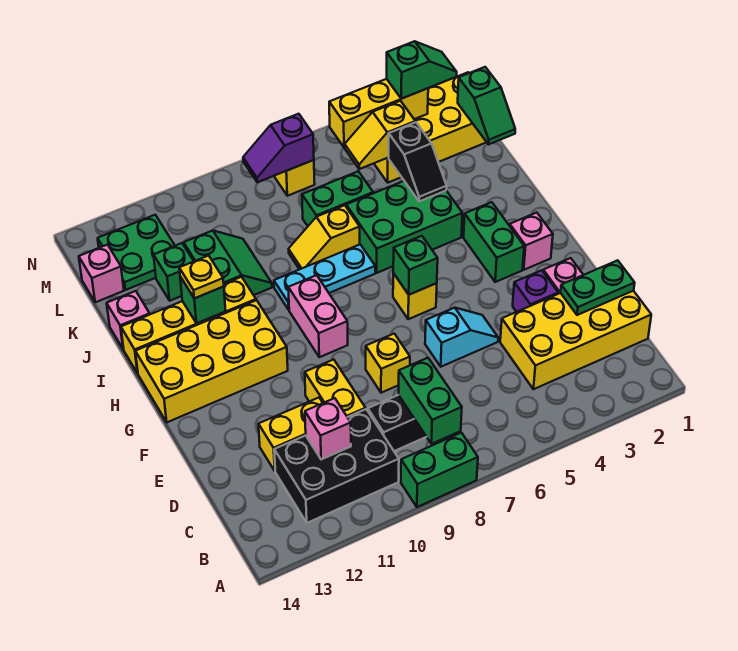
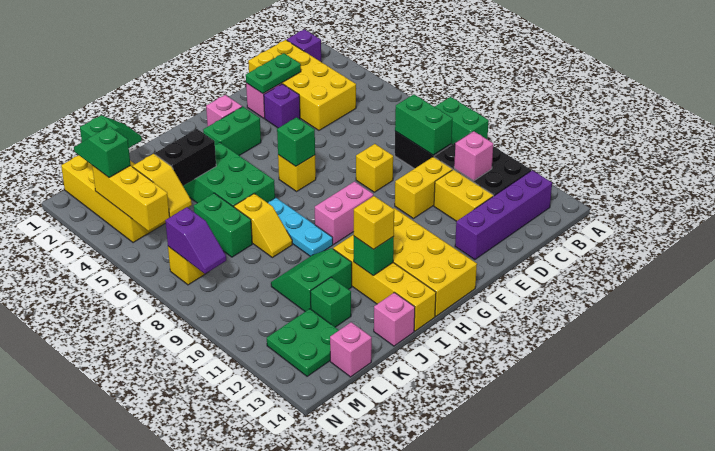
none -> purple brick B1 level 1
green brick B8:C8 level 2 -> green brick C8:C9 level 2
none -> purple brick B13:E13 level 1
green plate D1:D2 level 2 -> green plate D2:E2 level 2
cyan slope E5:E6 level 1 top 6 -> none
yellow plate I12 level 3 -> yellow brick I12 level 3
black slope J4:K4 level 2 top K -> black brick J4:K4 level 2

